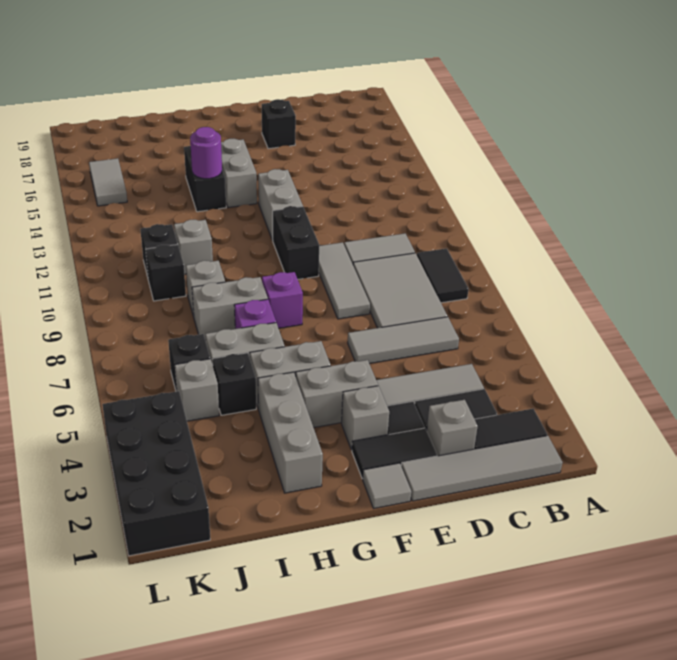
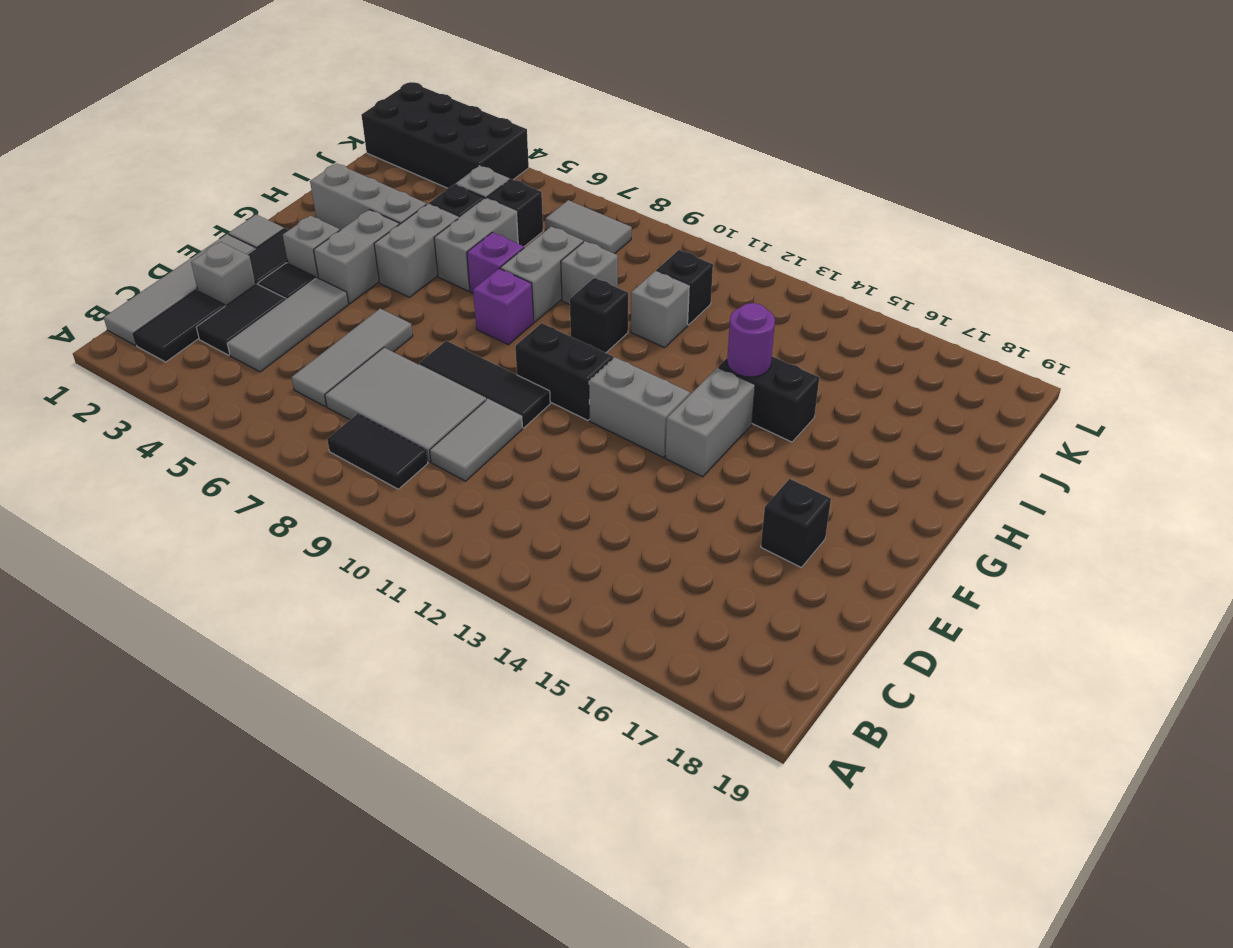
grey tile E8:E10 level 1 -> black tile E8:E10 level 1
grey brick G14:G15 level 1 -> grey brick F14:G14 level 1
black brick J10 level 1 -> black brick H10 level 1
grey tile K15:K16 level 1 -> grey tile K7:K8 level 1

